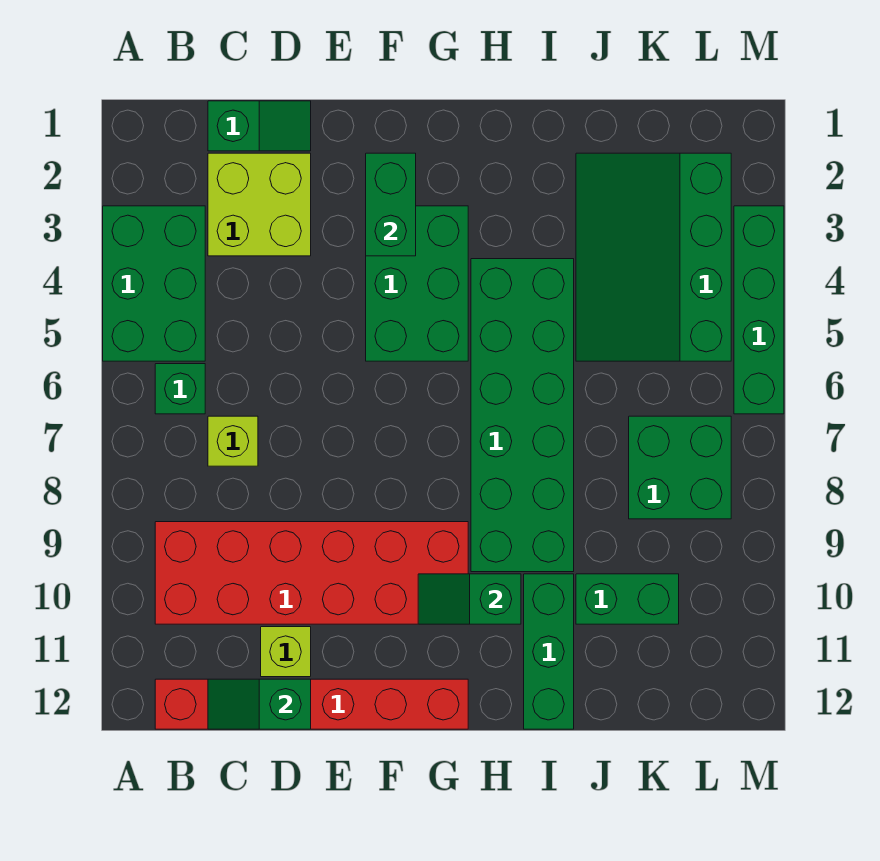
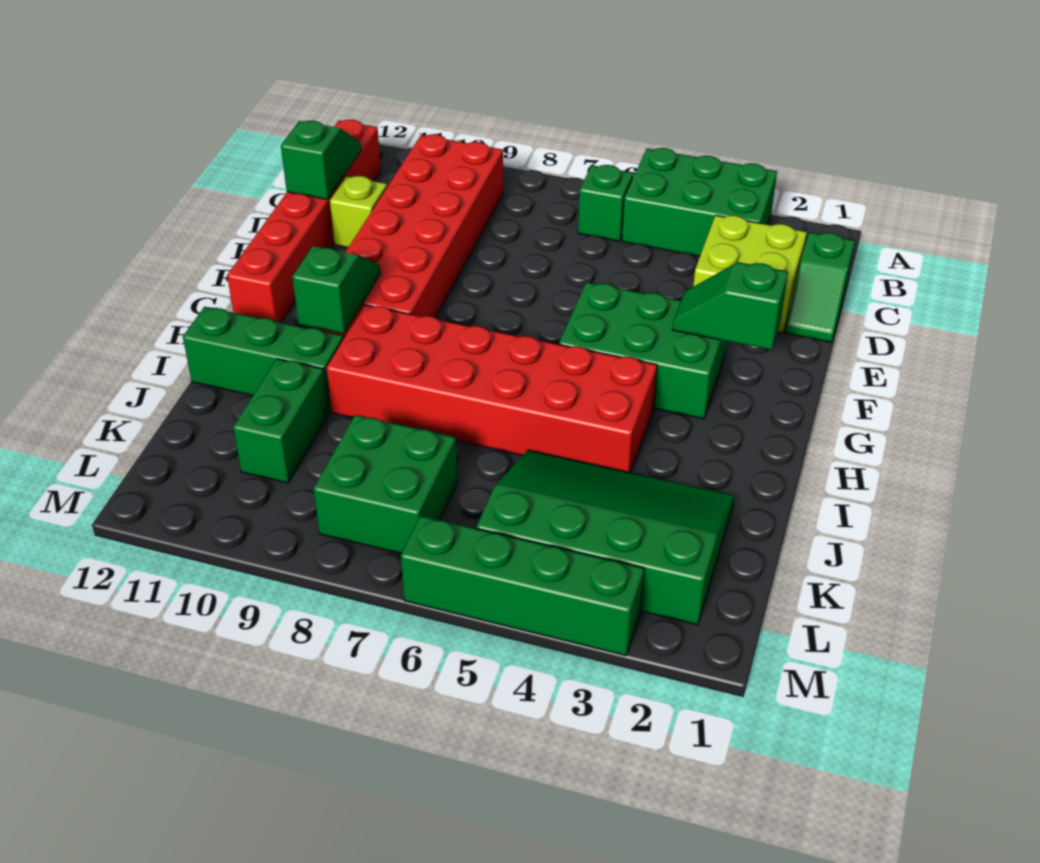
lime brick C7 level 1 -> none
green brick F2:F3 level 2 -> green slope F2:F3 level 2 top 2
green brick H4:I9 level 1 -> red brick H4:I9 level 1

